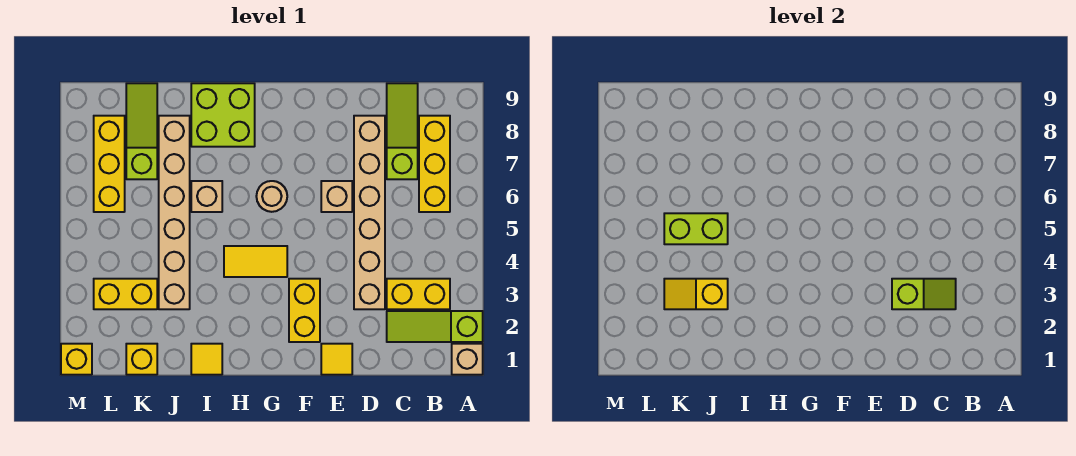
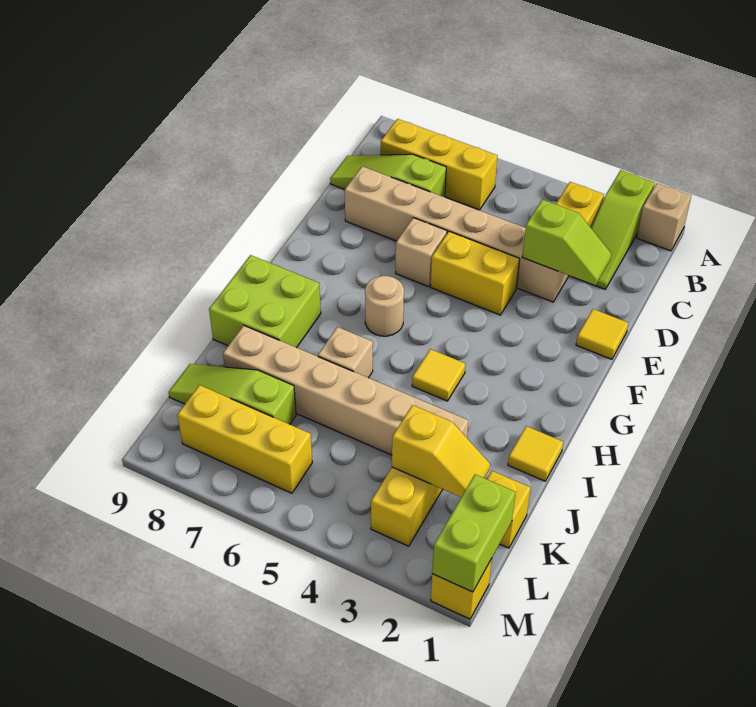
lime slope C3:D3 level 2 top D -> lime slope D2:D3 level 2 top 3
yellow brick F2:F3 level 1 -> yellow brick E4:E5 level 1
yellow tile G4:H4 level 1 -> yellow tile H4 level 1
yellow slope J3:K3 level 2 top J -> yellow slope K2:K3 level 2 top 3
lime brick J5:K5 level 2 -> lime brick L1:M1 level 2

